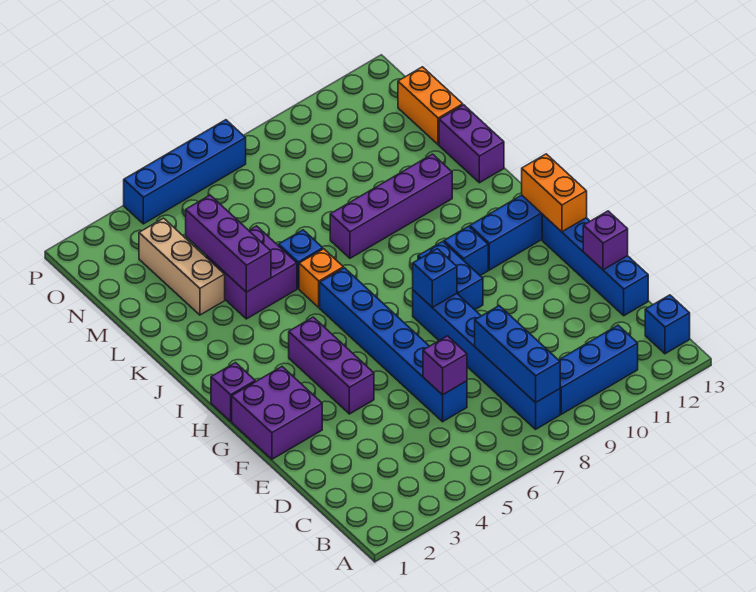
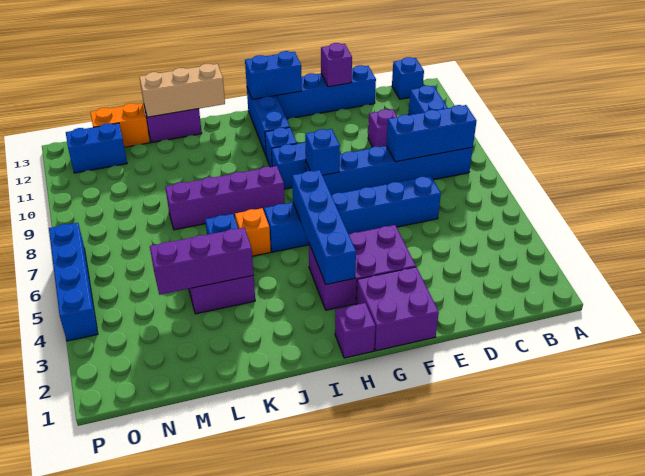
purple brick D6 level 2 -> purple brick D10 level 1
purple brick F4:H4 level 1 -> purple brick F3:H4 level 1
orange brick G13:H13 level 2 -> blue brick G13:H13 level 2
none -> blue brick H3:H6 level 2
purple brick K8:K11 level 1 -> purple brick I8:L8 level 1
tan brick L3:N3 level 1 -> tan brick J13:L13 level 2
none -> blue brick N12:O12 level 1

